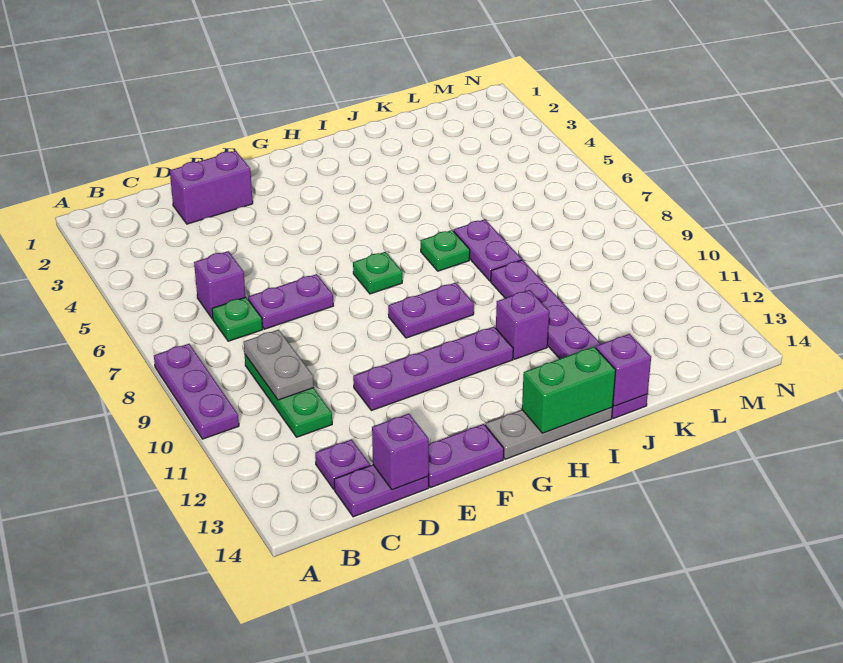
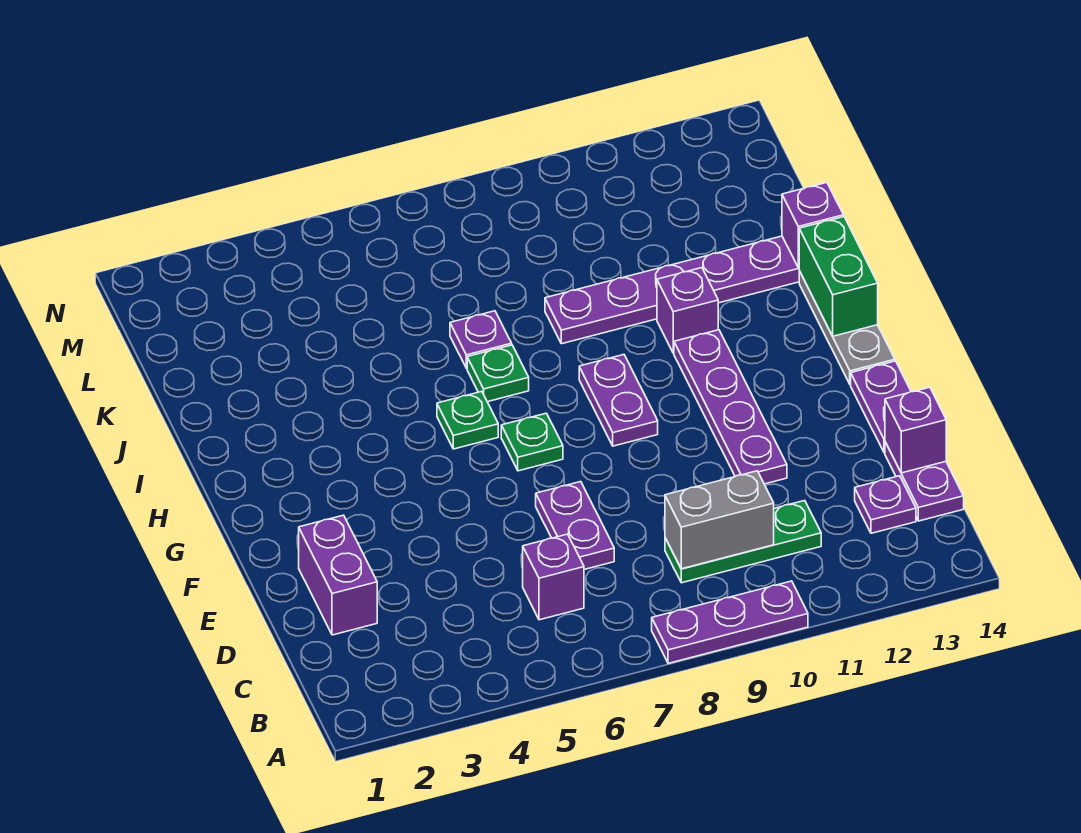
green plate C7 level 1 -> green plate H6 level 1
grey plate C9:C10 level 2 -> grey brick C9:C10 level 2
purple plate J7:J8 level 1 -> purple plate J7 level 1

